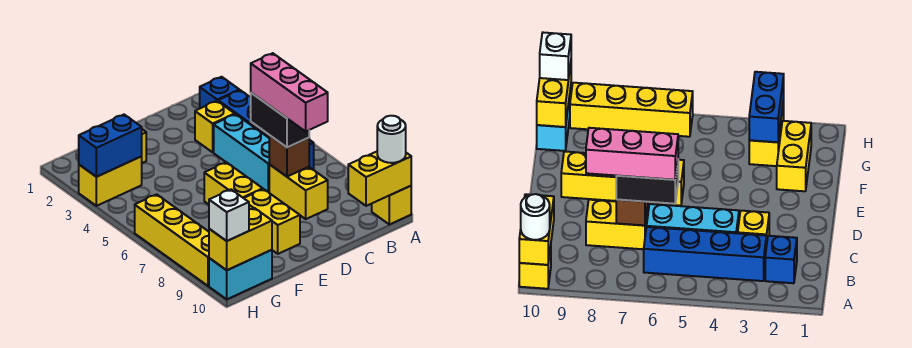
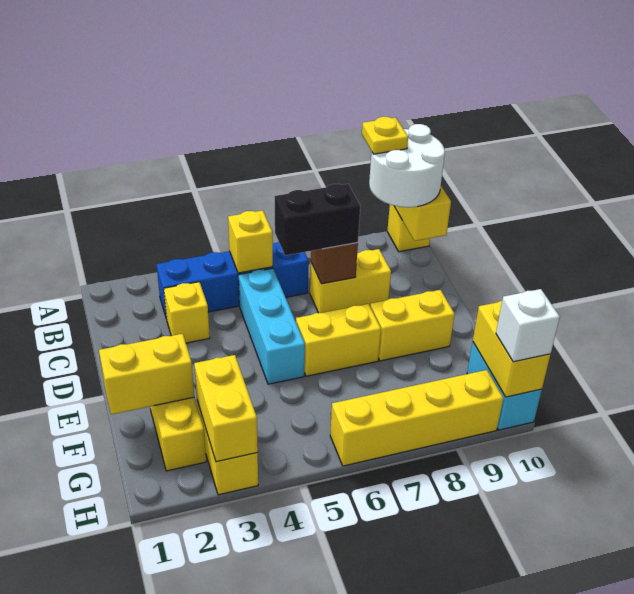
none -> yellow plate A9 level 4
white round brick A10 level 3 -> white round brick A9:B10 level 3
blue brick B2 level 1 -> none
none -> yellow brick B5 level 2
cyan brick C4:C6 level 1 -> cyan brick C5:E5 level 1
pink brick C6:C8 level 4 -> none
none -> yellow brick F1:F2 level 2
blue brick G3:H3 level 2 -> yellow brick G3:H3 level 2

